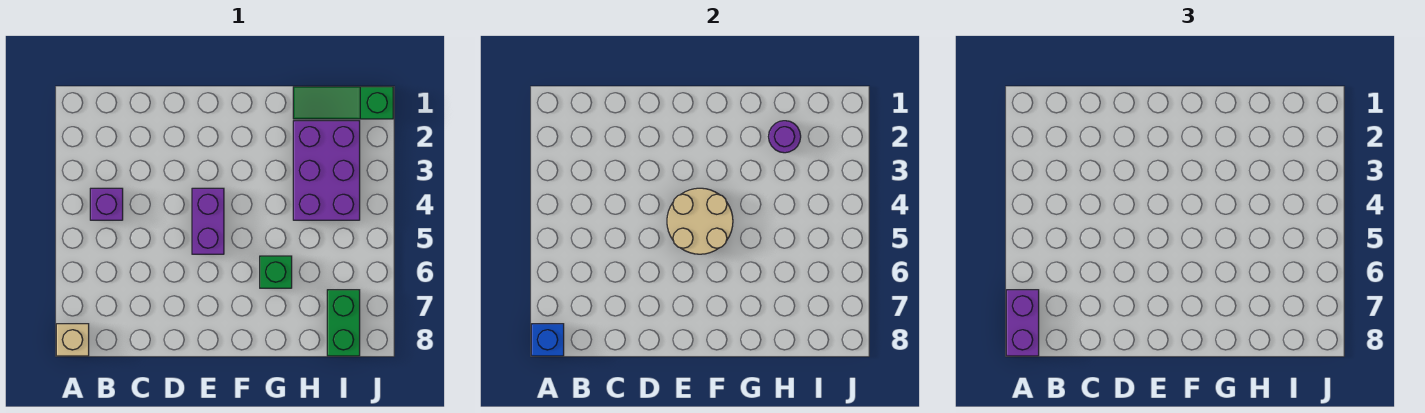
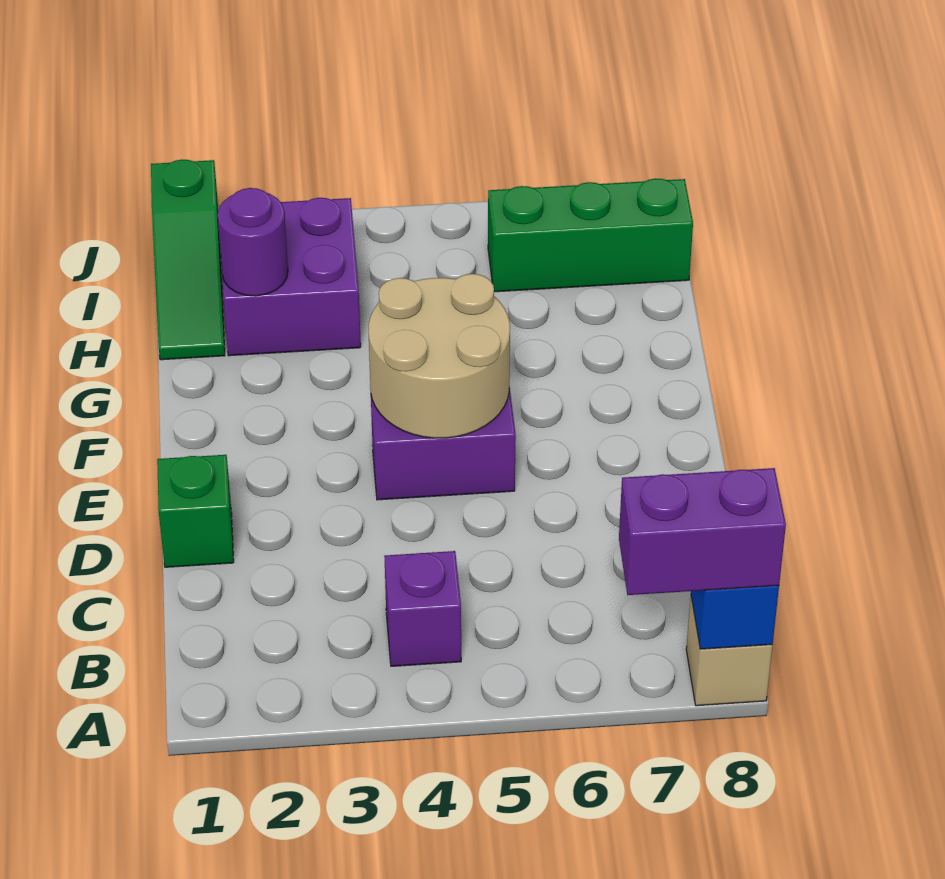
green brick G6 level 1 -> green brick D1 level 1
purple brick H2:I4 level 1 -> purple brick H2:I3 level 1
green brick I7:I8 level 1 -> green brick I6:I8 level 1

